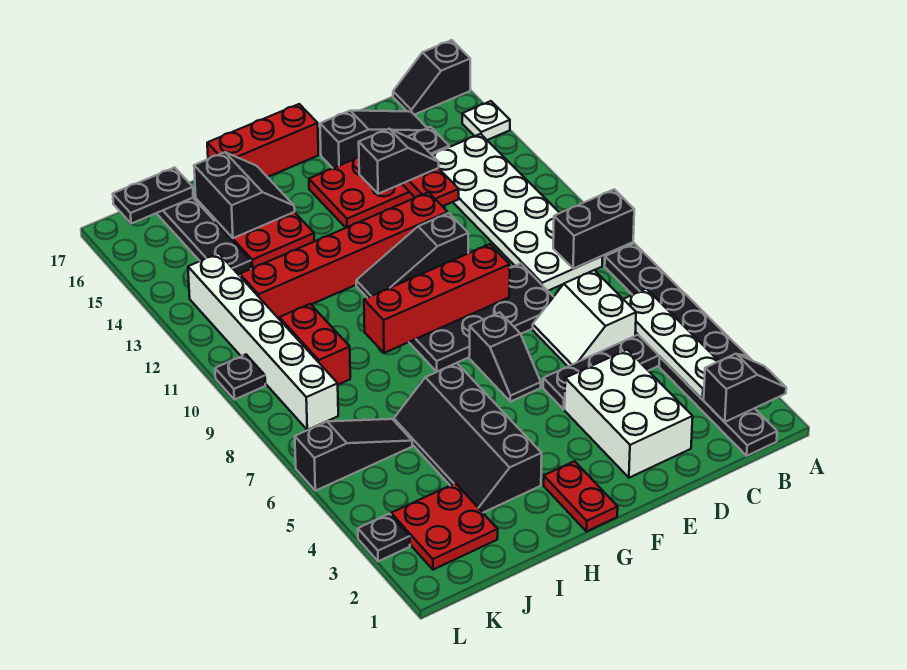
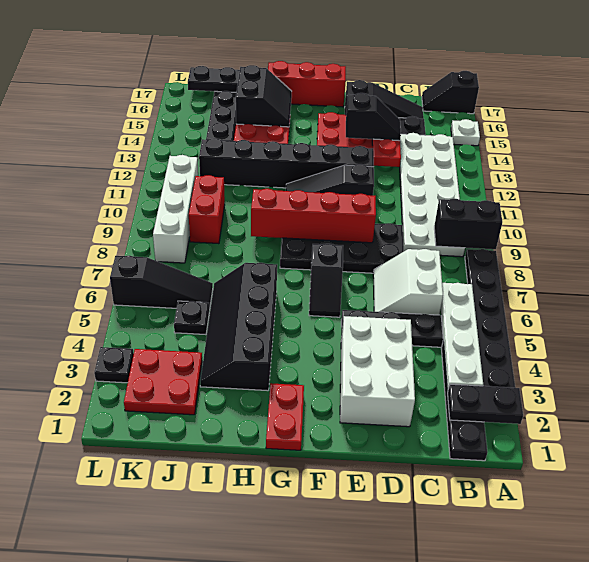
black slope A2:B2 level 2 top B -> black plate A2:B2 level 2
red brick E12:J12 level 1 -> black brick E12:J12 level 1
white brick K8:K13 level 1 -> white brick K8:K11 level 1
black plate L10 level 1 -> black plate J5 level 1

